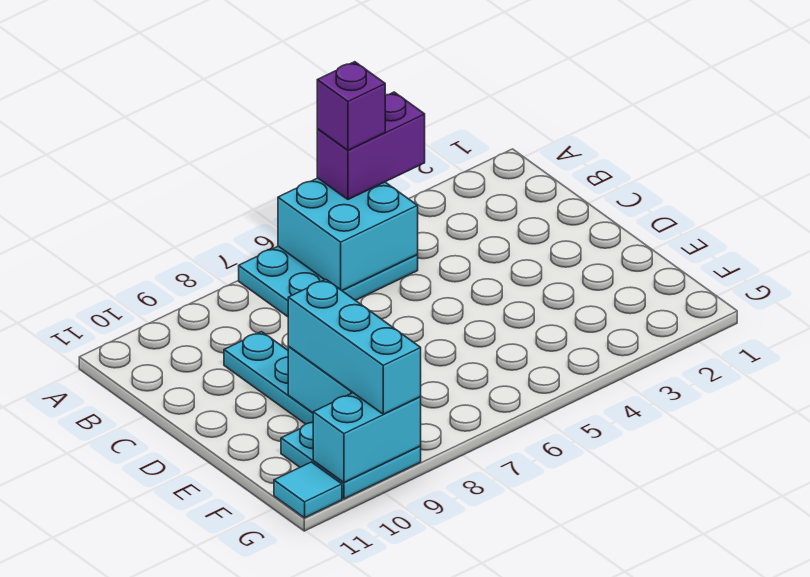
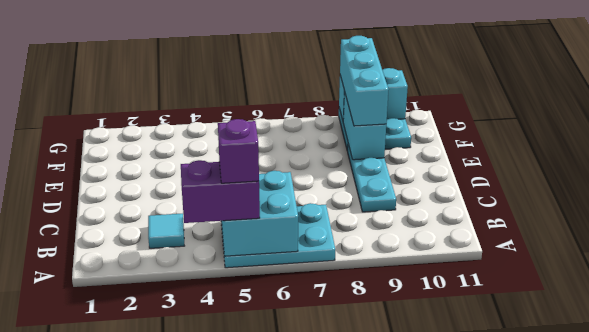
cyan tile G11 level 1 -> cyan tile B3 level 1

